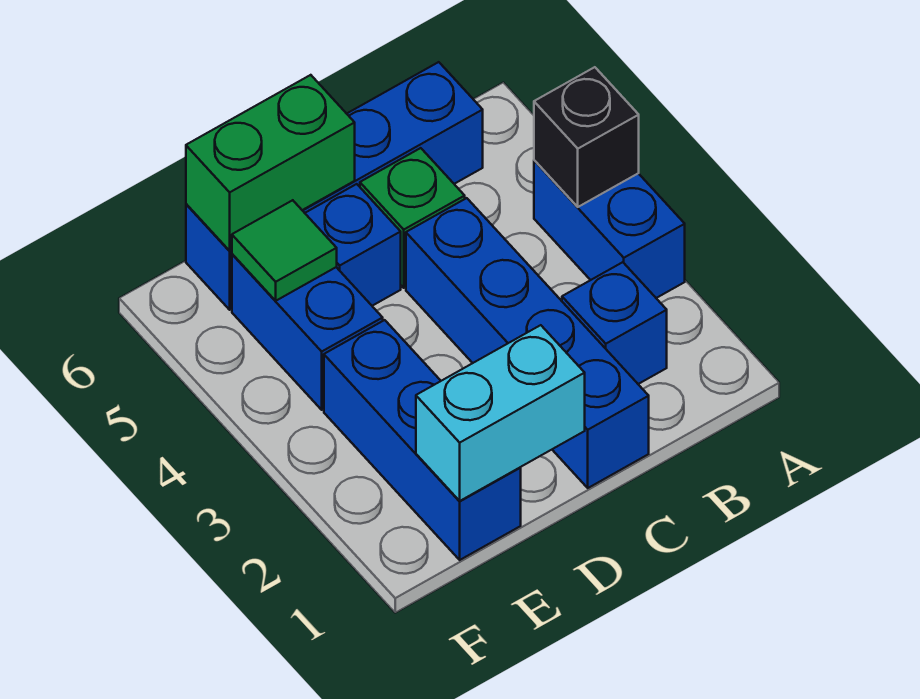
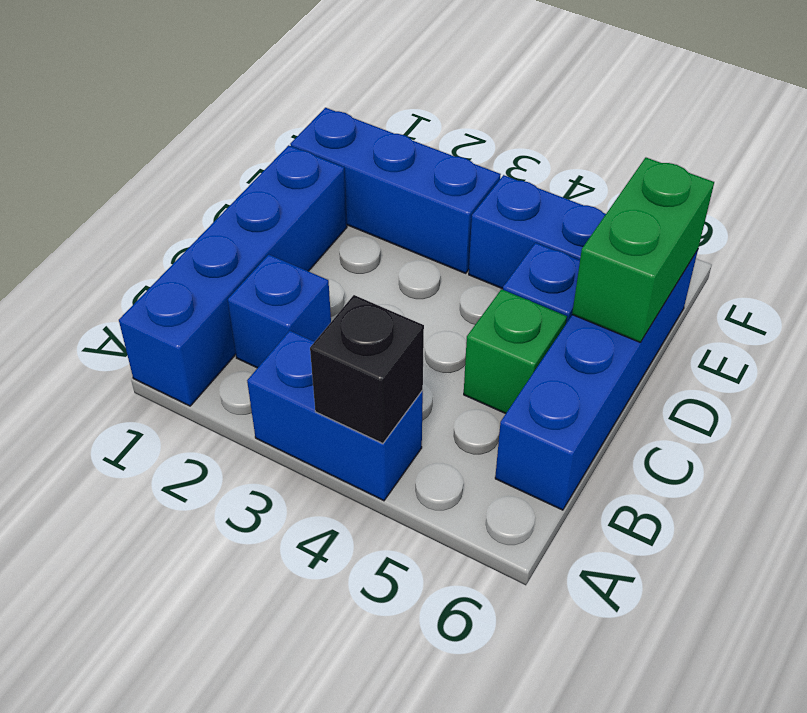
blue brick C1:C4 level 1 -> blue brick A1:D1 level 1
cyan brick D1:E1 level 2 -> none
green tile E5 level 2 -> none

